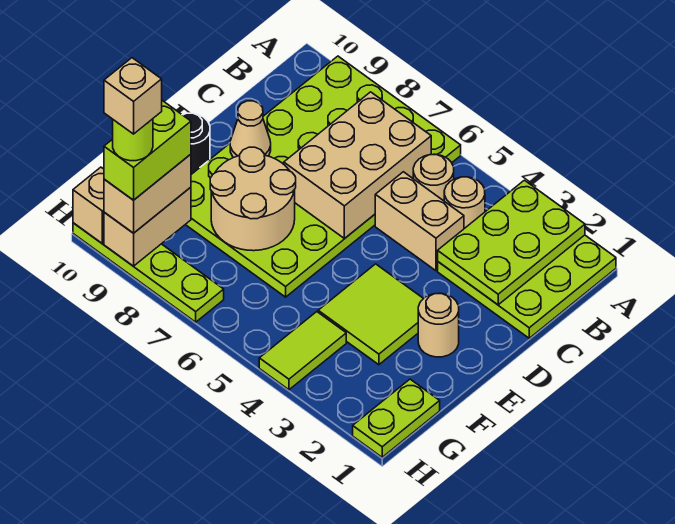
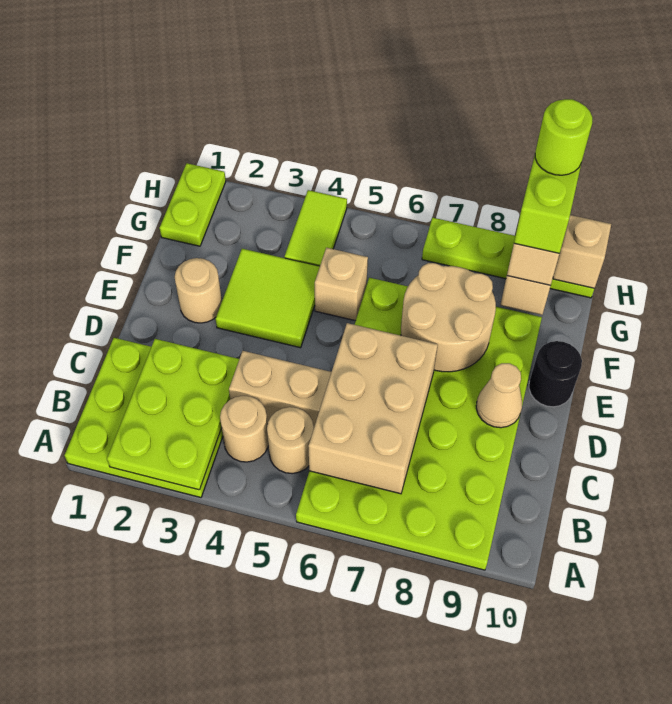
tan brick H9 level 6 -> tan brick F5 level 1

